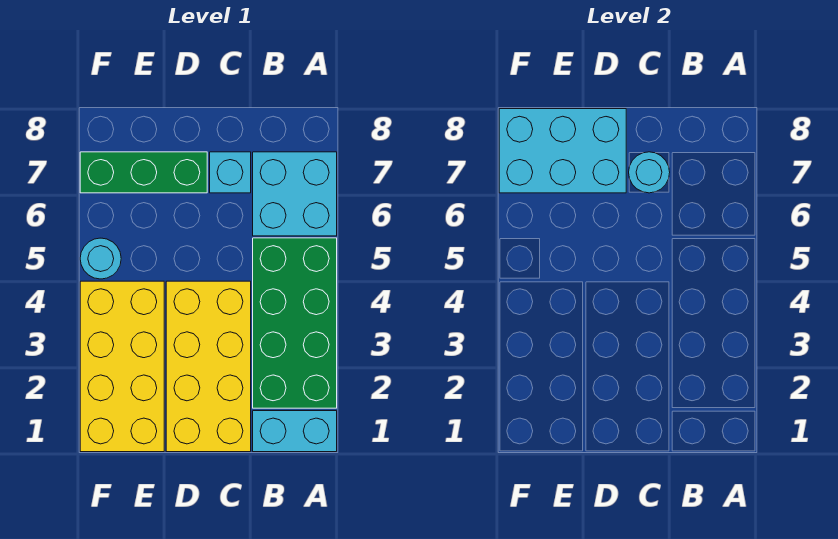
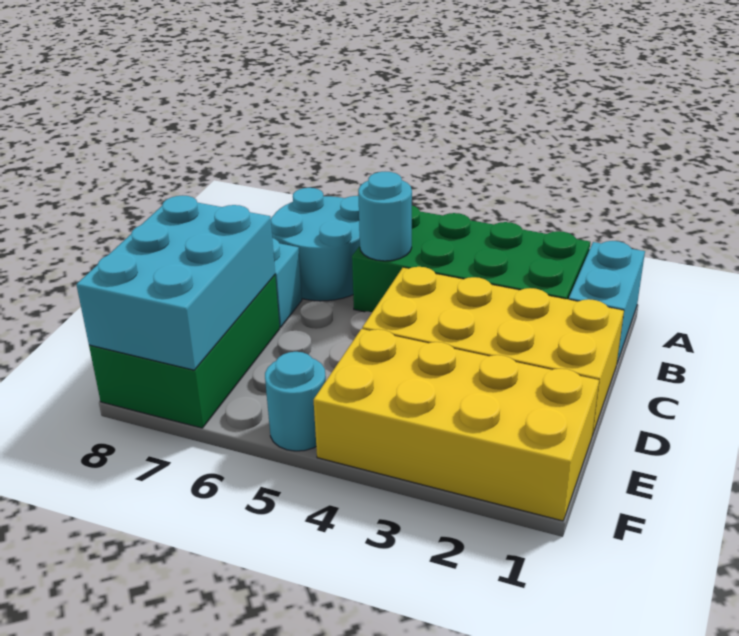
cyan brick A6:B7 level 1 -> cyan round brick A6:B7 level 1
cyan round brick C7 level 2 -> cyan round brick B5 level 2
green brick D7:F7 level 1 -> green brick D7:F8 level 1

